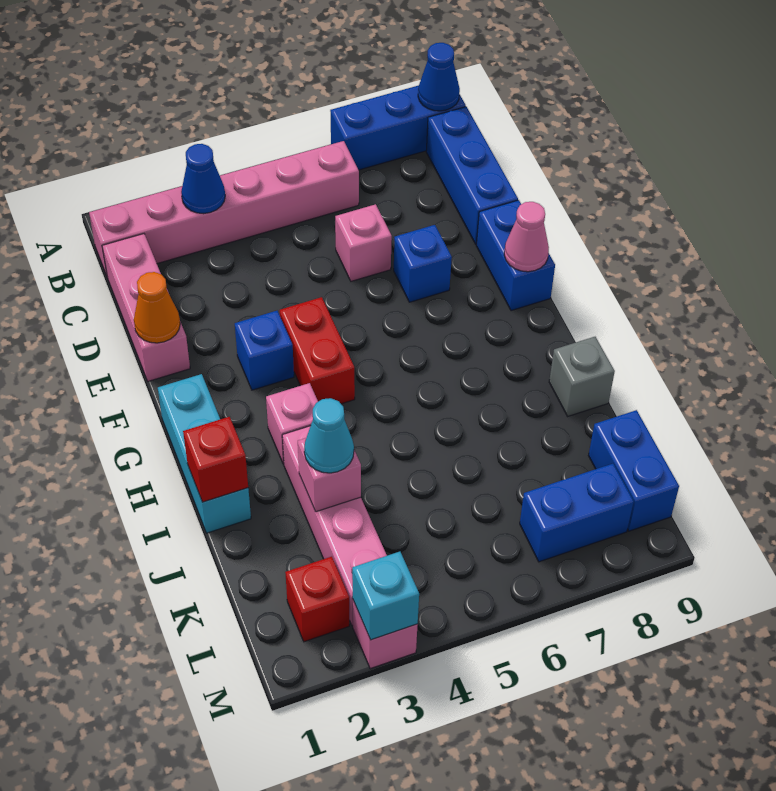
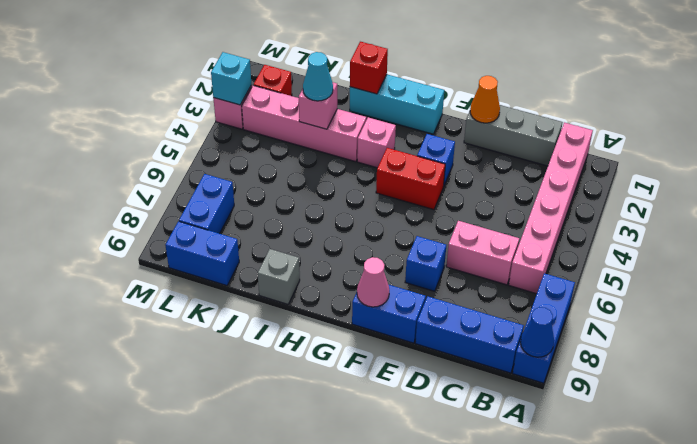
blue cone B3 level 2 -> none
pink brick C1:E1 level 1 -> grey brick C1:E1 level 1
pink brick D6 level 1 -> pink brick C6:D6 level 1

